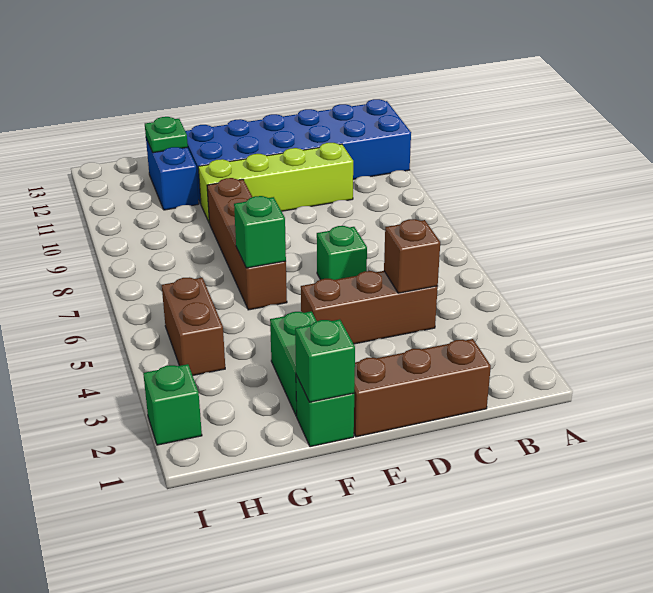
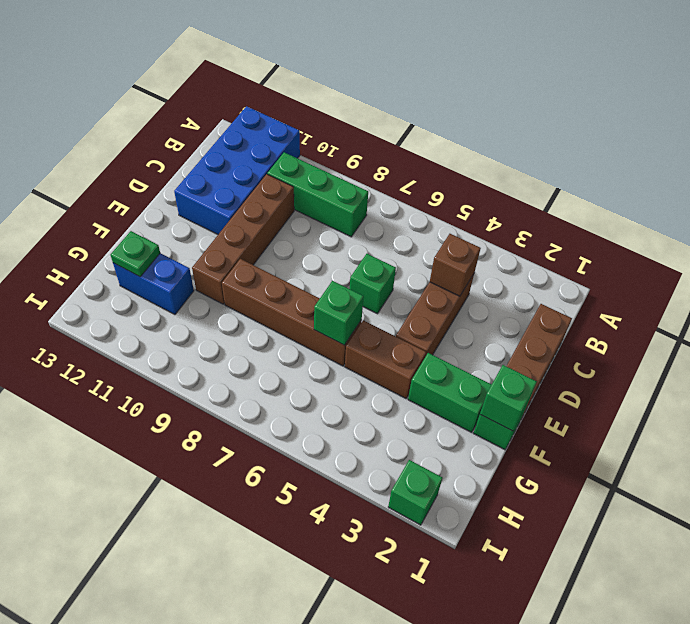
blue brick A11:F12 level 1 -> blue brick A11:D12 level 1
none -> green brick B8:B10 level 1
lime brick C10:F10 level 1 -> brown brick C10:F10 level 1
brown brick H4:H5 level 1 -> brown brick F4:F5 level 1

